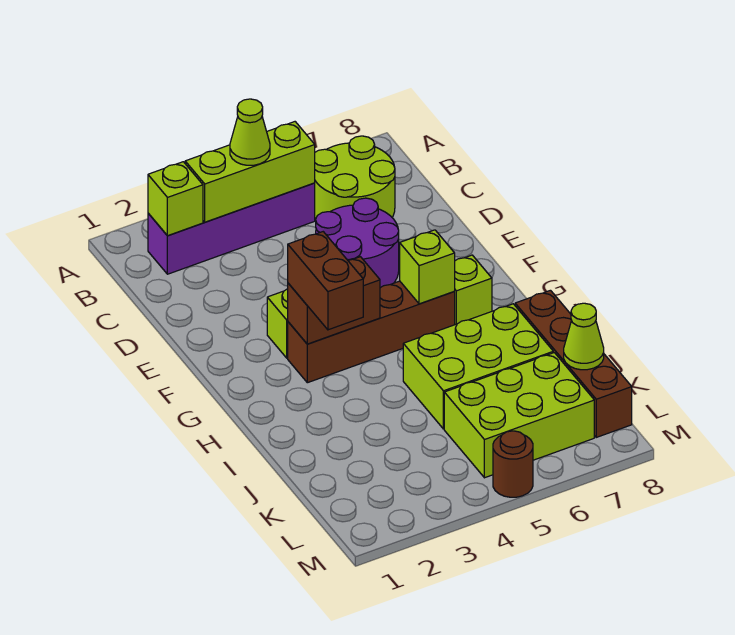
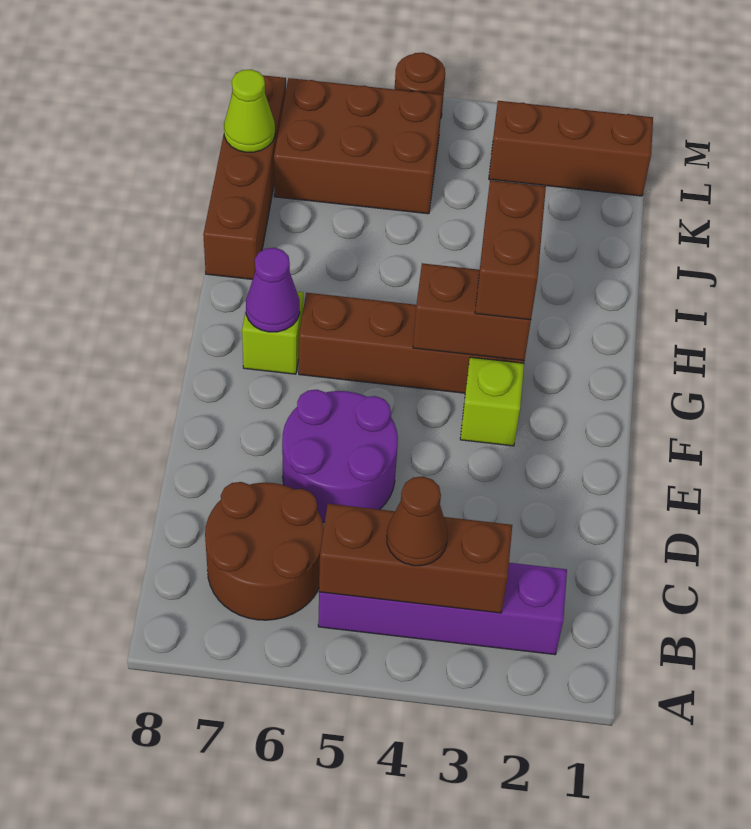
lime brick B2 level 2 -> none
lime brick B3:B5 level 2 -> brown brick B3:B5 level 2
lime cone B4 level 3 -> brown cone B4 level 3
lime round brick B6:C7 level 1 -> brown round brick B6:C7 level 1
lime brick G6 level 2 -> none
none -> purple cone G7 level 2
lime brick I5:J7 level 1 -> none
lime brick K5:L7 level 1 -> brown brick K5:L7 level 1
none -> brown brick L1:L3 level 1

